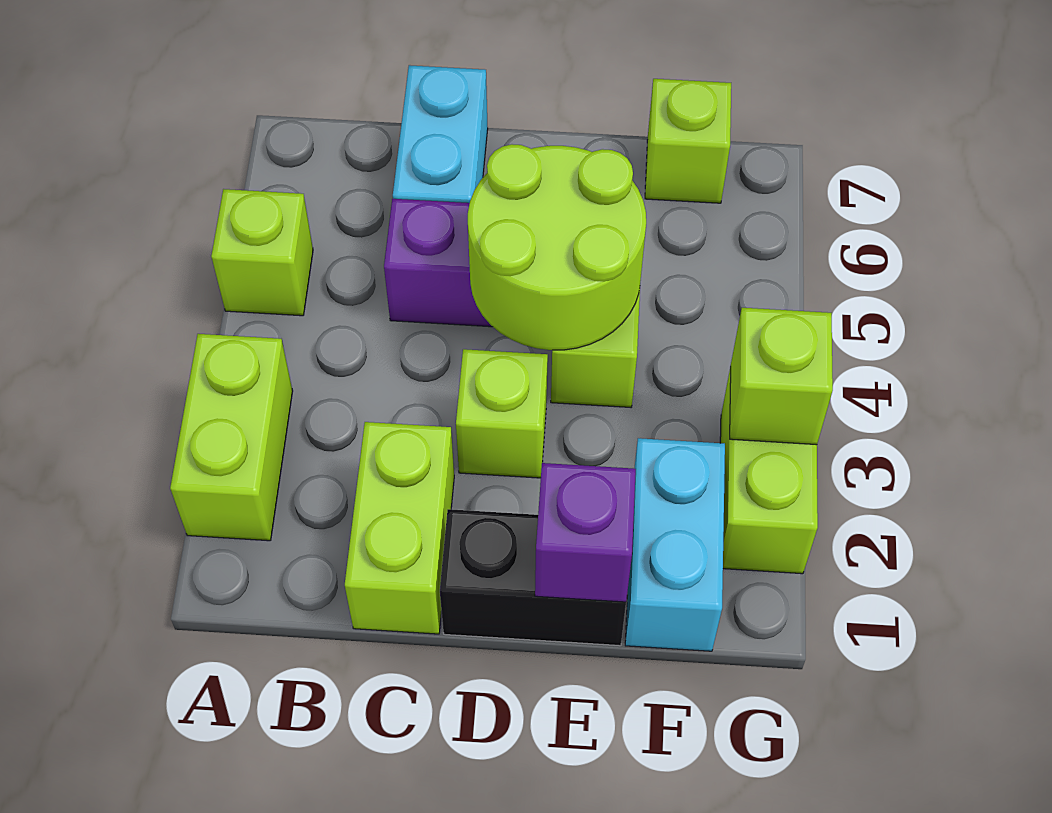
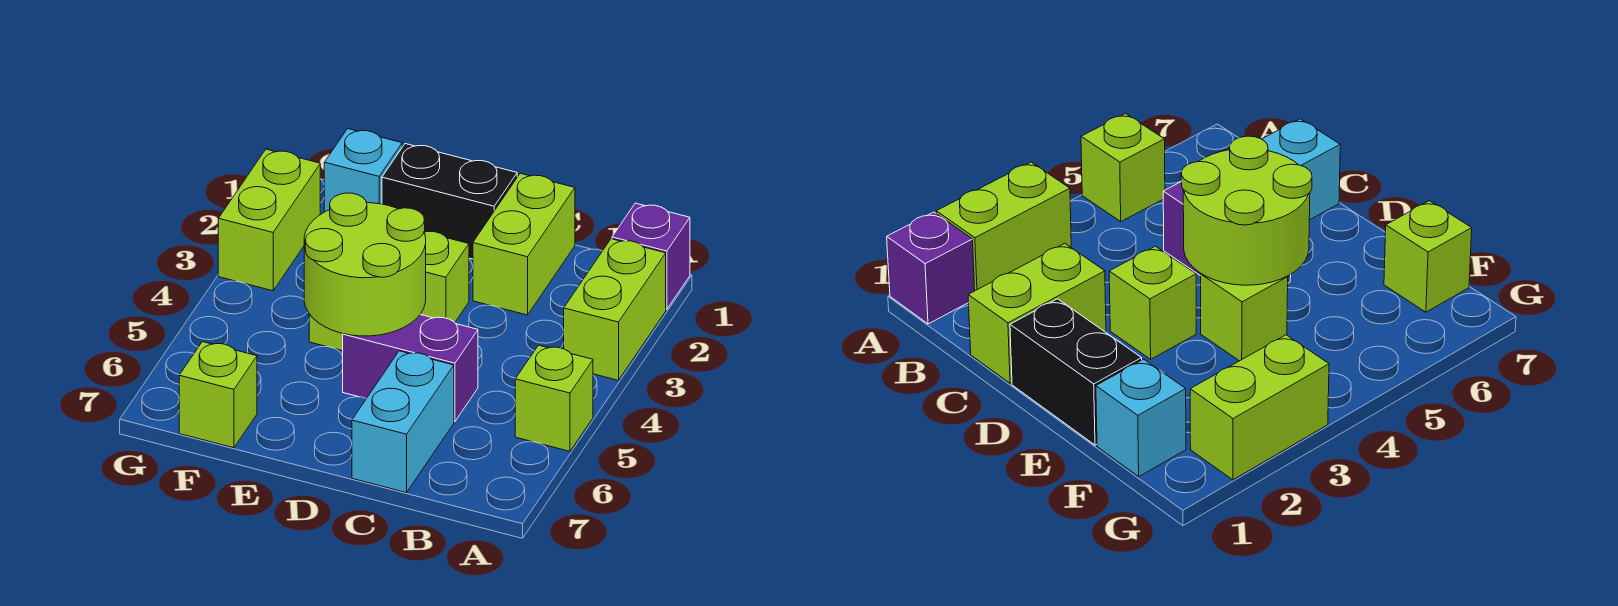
purple brick E1 level 2 -> purple brick A1 level 1
cyan brick F1:F2 level 1 -> cyan brick F1 level 1
lime brick G3 level 2 -> none

